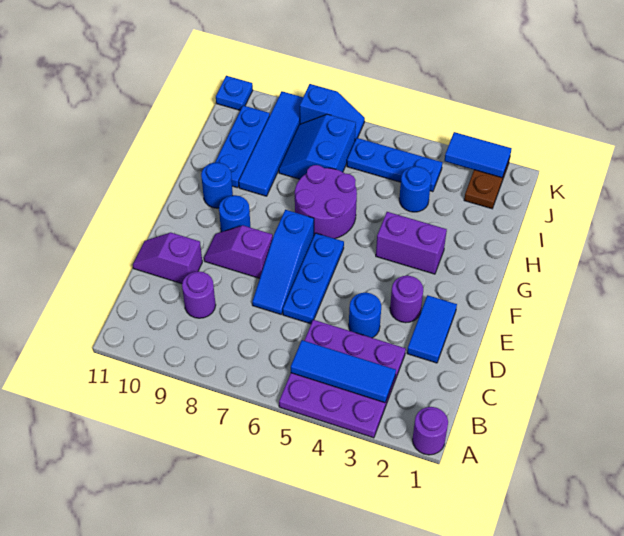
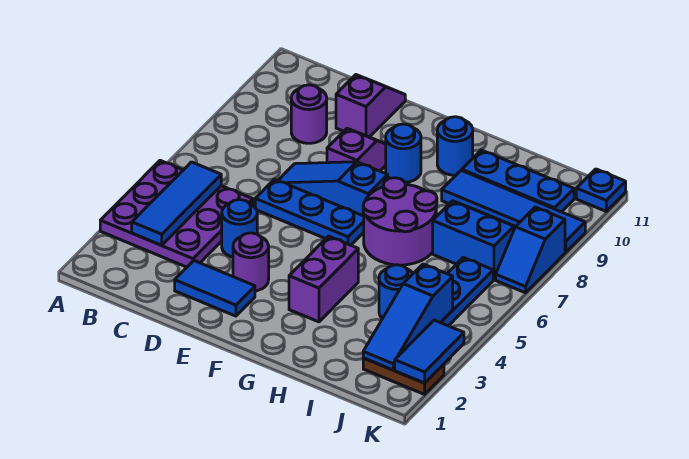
purple round brick A1 level 1 -> none
none -> blue slope J2:J4 level 2 top 4

